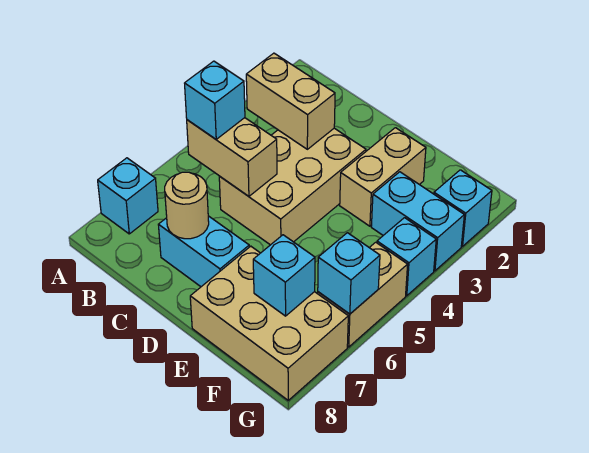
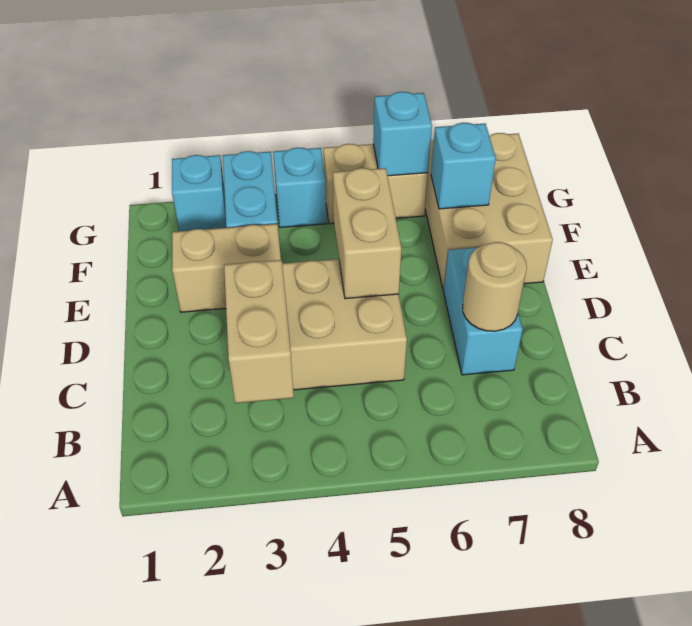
cyan brick A7 level 1 -> none
tan brick B5:C5 level 2 -> tan brick D5:E5 level 2
cyan brick B5 level 3 -> none

